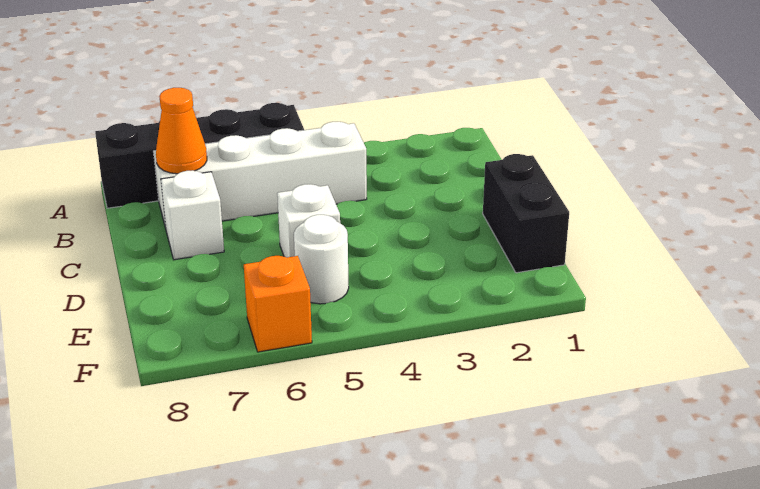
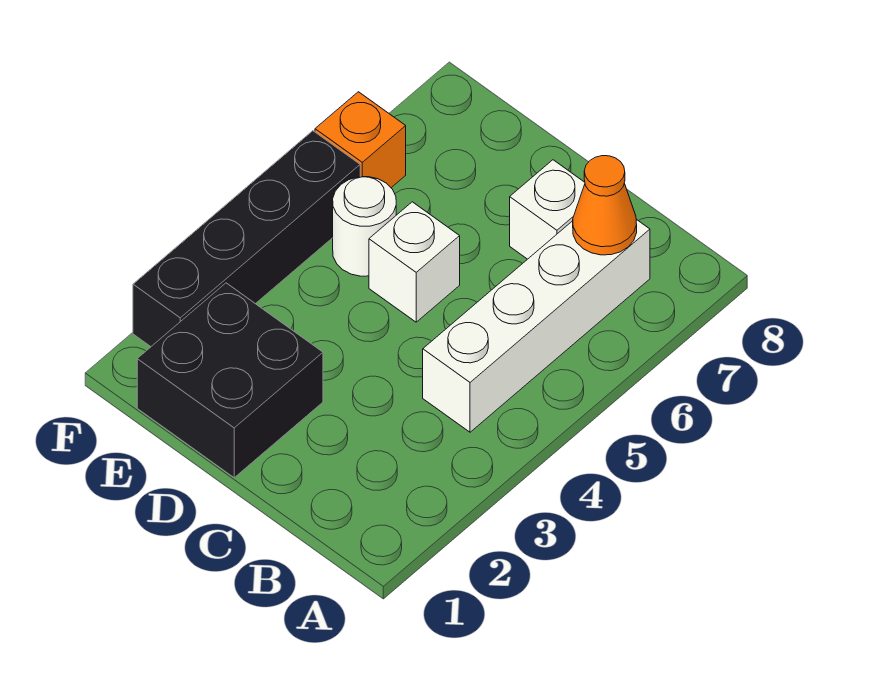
black brick A5:A8 level 1 -> black brick F2:F5 level 1
black brick D1:E1 level 1 -> black brick D1:E2 level 1

